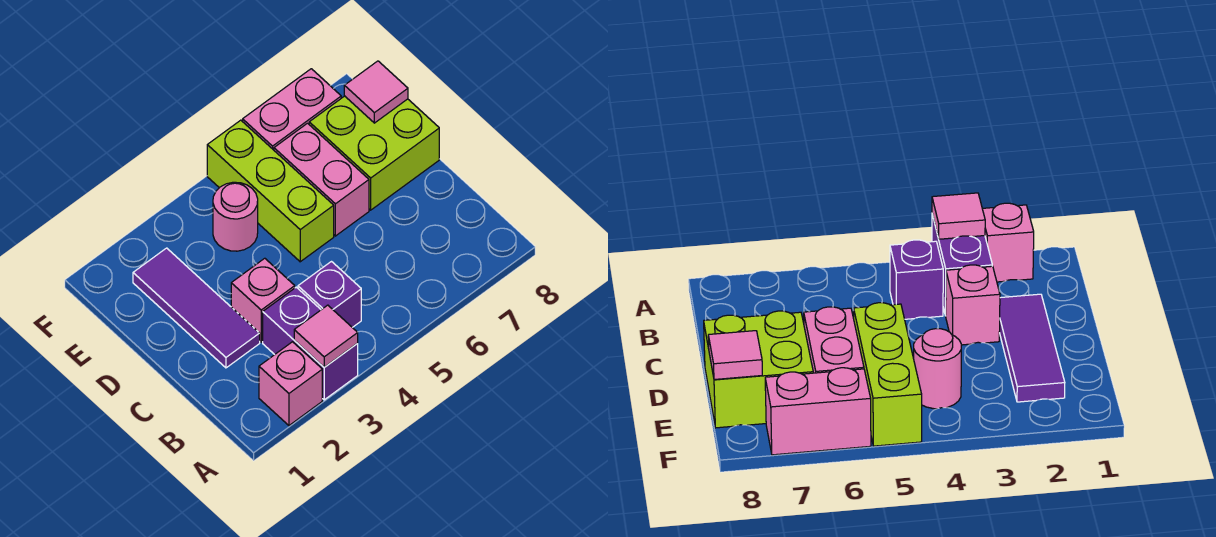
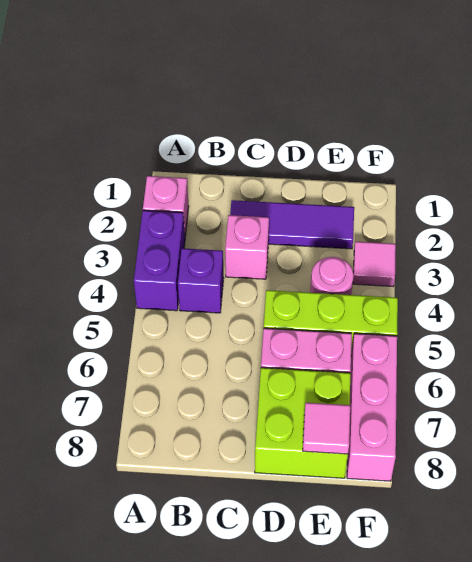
purple brick A3:B3 level 1 -> purple brick A3:A4 level 1
pink tile A3 level 2 -> pink tile F3 level 1
pink brick F6:F7 level 1 -> pink brick F6:F8 level 1

